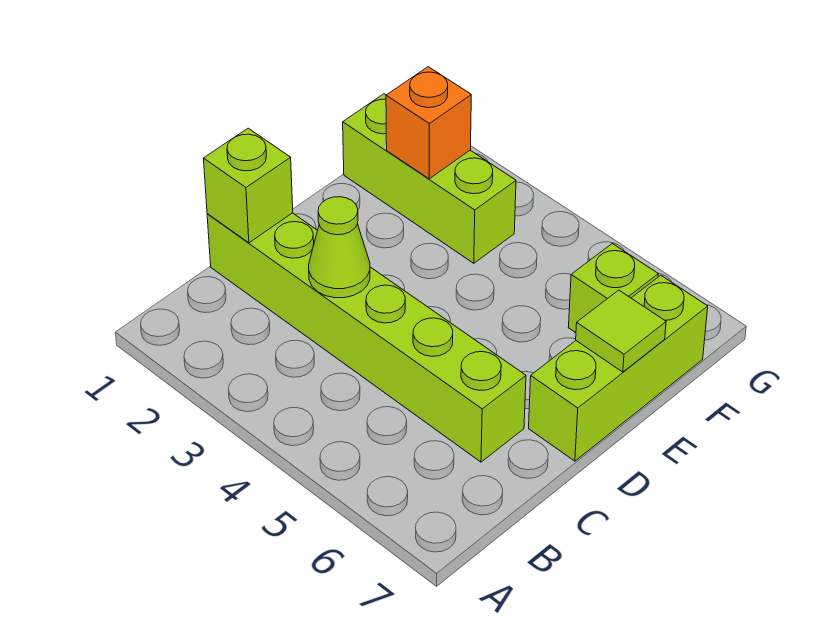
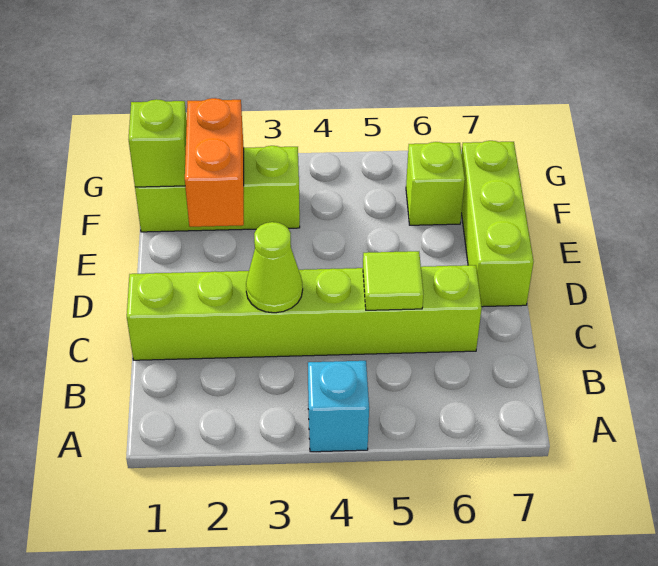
none -> cyan brick A4 level 1
lime brick C1 level 2 -> lime brick F1 level 2
lime tile E7 level 2 -> lime tile C5 level 2
orange brick F2 level 2 -> orange brick E2:F2 level 2

